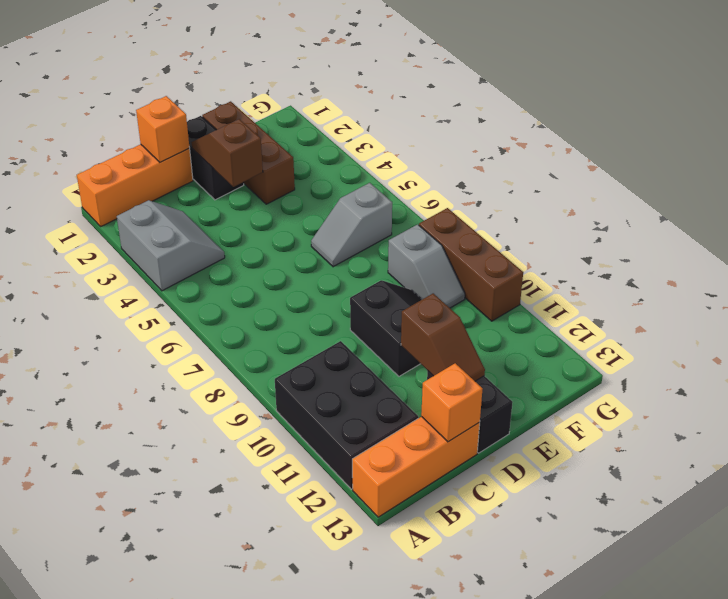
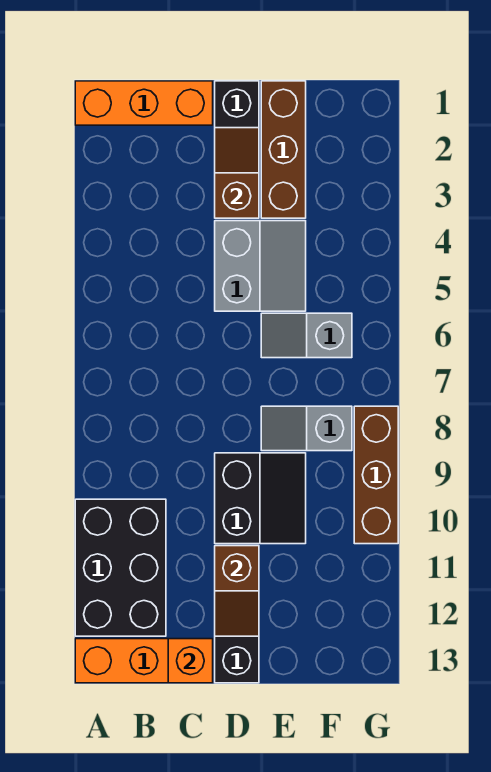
grey slope A3:B4 level 1 top A -> grey slope D4:E5 level 1 top D
orange brick C1 level 2 -> none
grey slope F8:F9 level 1 top 8 -> grey slope E8:F8 level 1 top F

